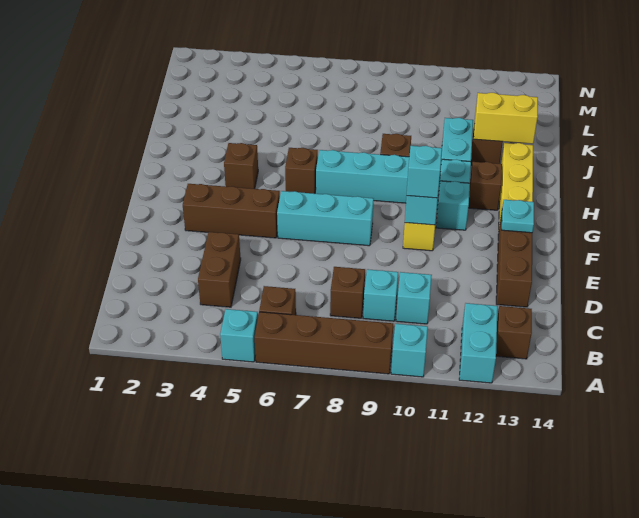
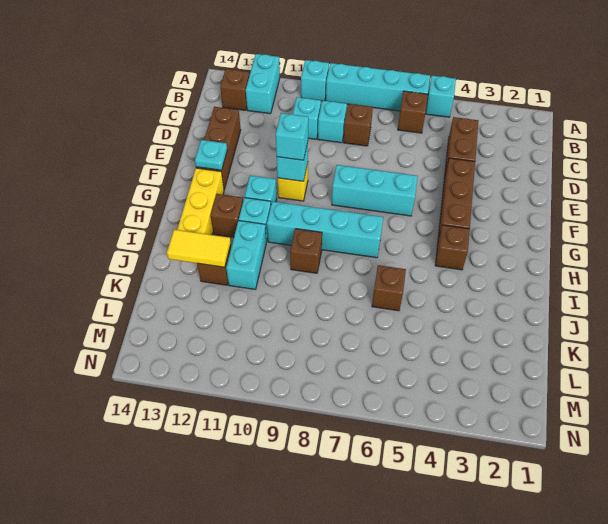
brown brick A6:A9 level 1 -> cyan brick A6:A9 level 1
brown brick F3:F5 level 1 -> brown brick E4:G4 level 1
brown brick H6 level 1 -> brown brick J6 level 1
yellow brick J12:J13 level 2 -> yellow tile J12:J13 level 2

